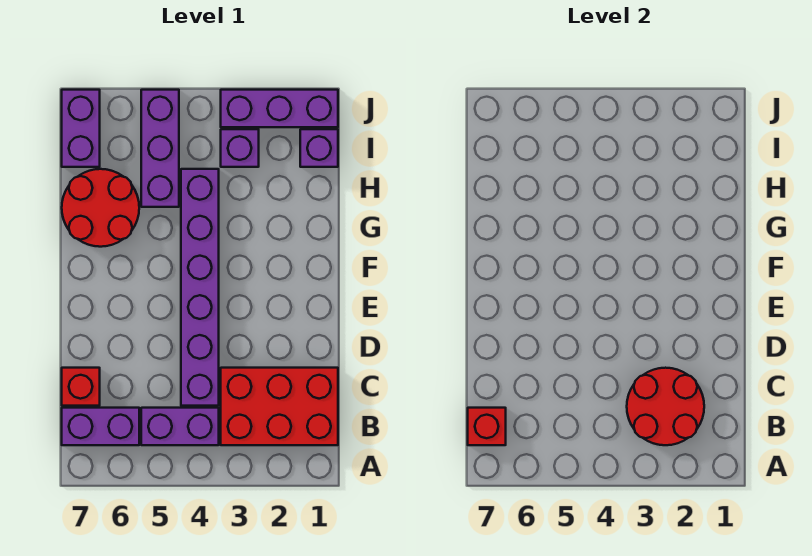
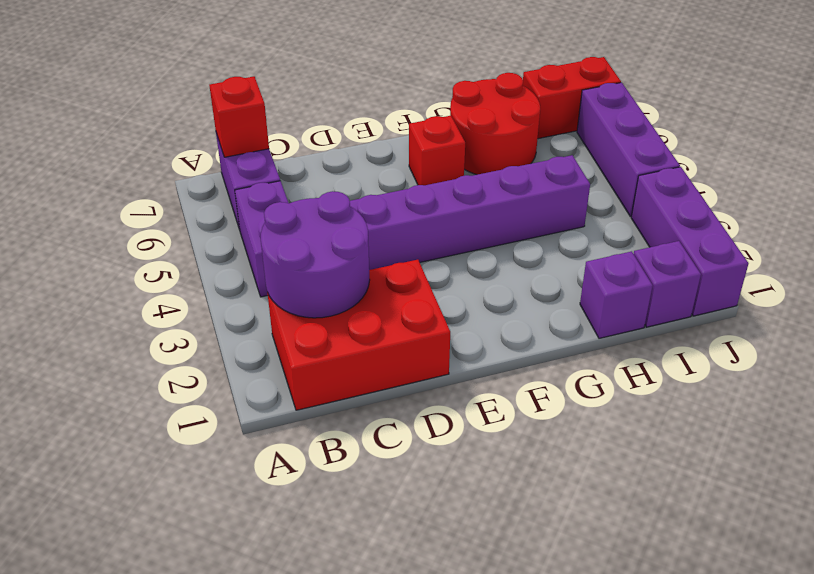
red brick B1:C3 level 1 -> red brick B1:D2 level 1
red round brick B2:C3 level 2 -> purple round brick B2:C3 level 2
red brick C7 level 1 -> red brick F6 level 1
purple brick H5:J5 level 1 -> purple brick J4:J6 level 1
purple brick I3 level 1 -> purple brick H1 level 1
purple brick I7:J7 level 1 -> red brick I7:J7 level 1

